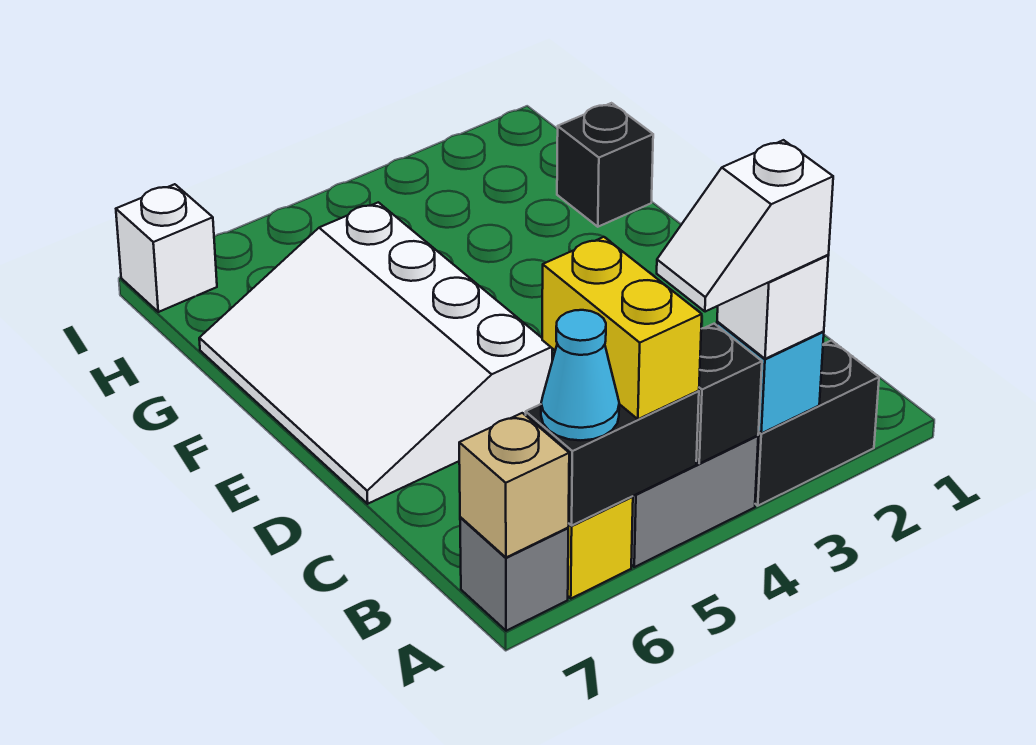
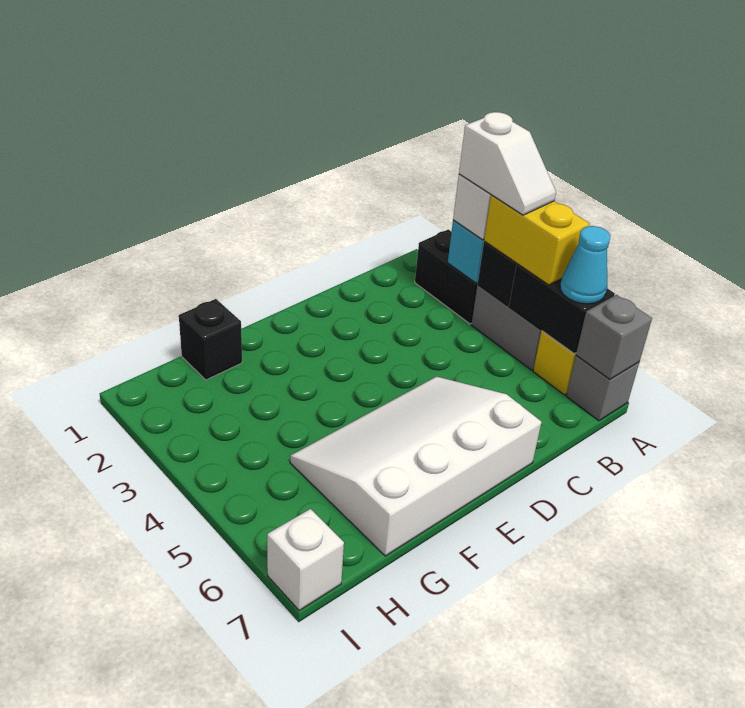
yellow brick A5:B5 level 3 -> yellow brick A4:A5 level 3
tan brick A7 level 2 -> grey brick A7 level 2
white slope D5:G7 level 1 top 5 -> white slope D5:G7 level 1 top 7

